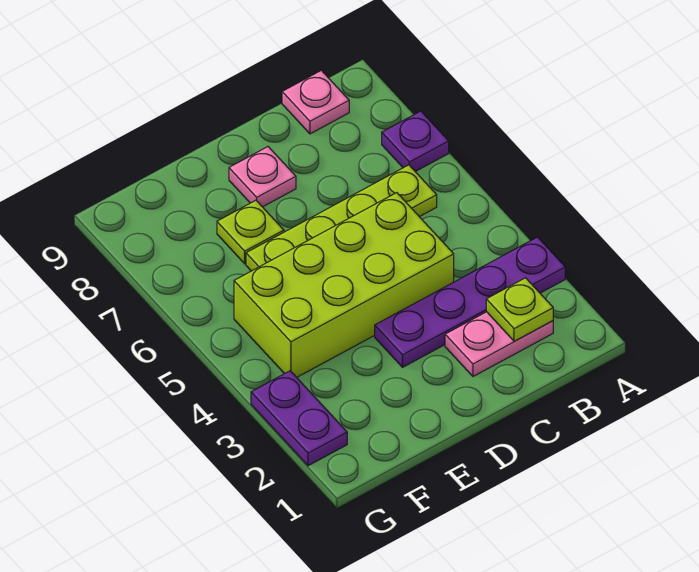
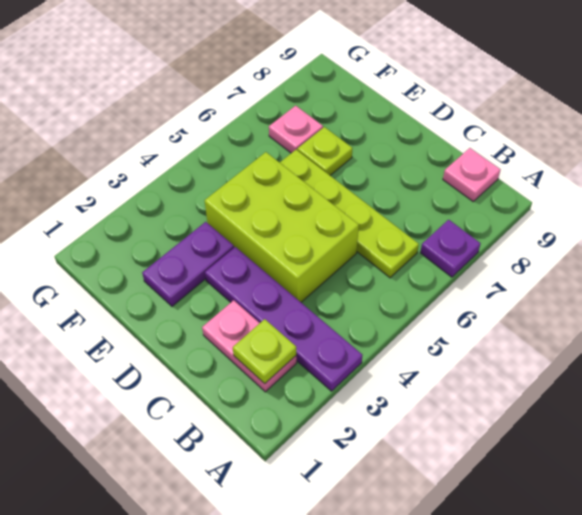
lime brick C4:F5 level 1 -> lime brick C4:E5 level 1
pink plate D8 level 1 -> pink plate F7 level 1
purple plate G2:G3 level 1 -> purple plate E2:E3 level 1

